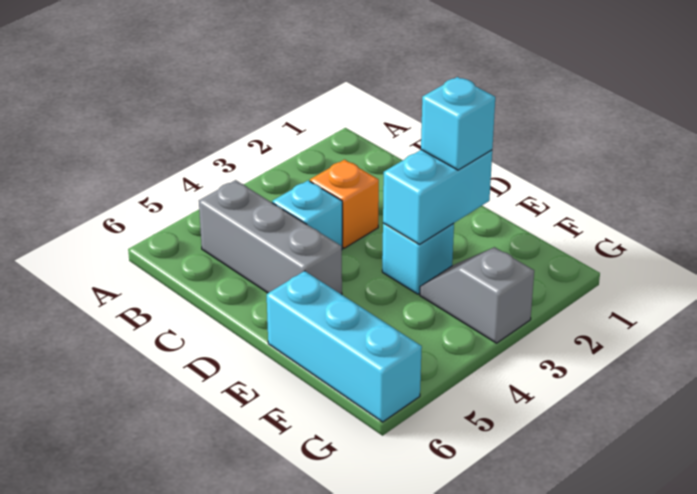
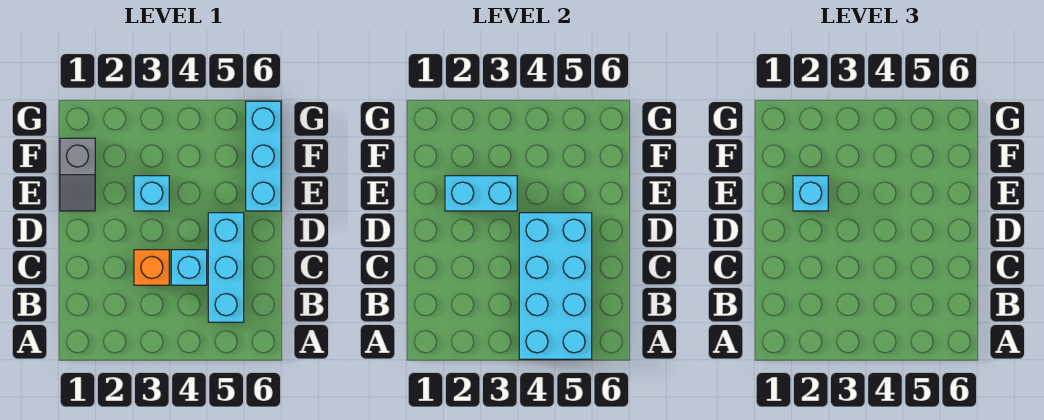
none -> cyan brick A4:D5 level 2
grey brick B5:D5 level 1 -> cyan brick B5:D5 level 1
grey slope F3:G3 level 1 top G -> grey slope E1:F1 level 1 top F

